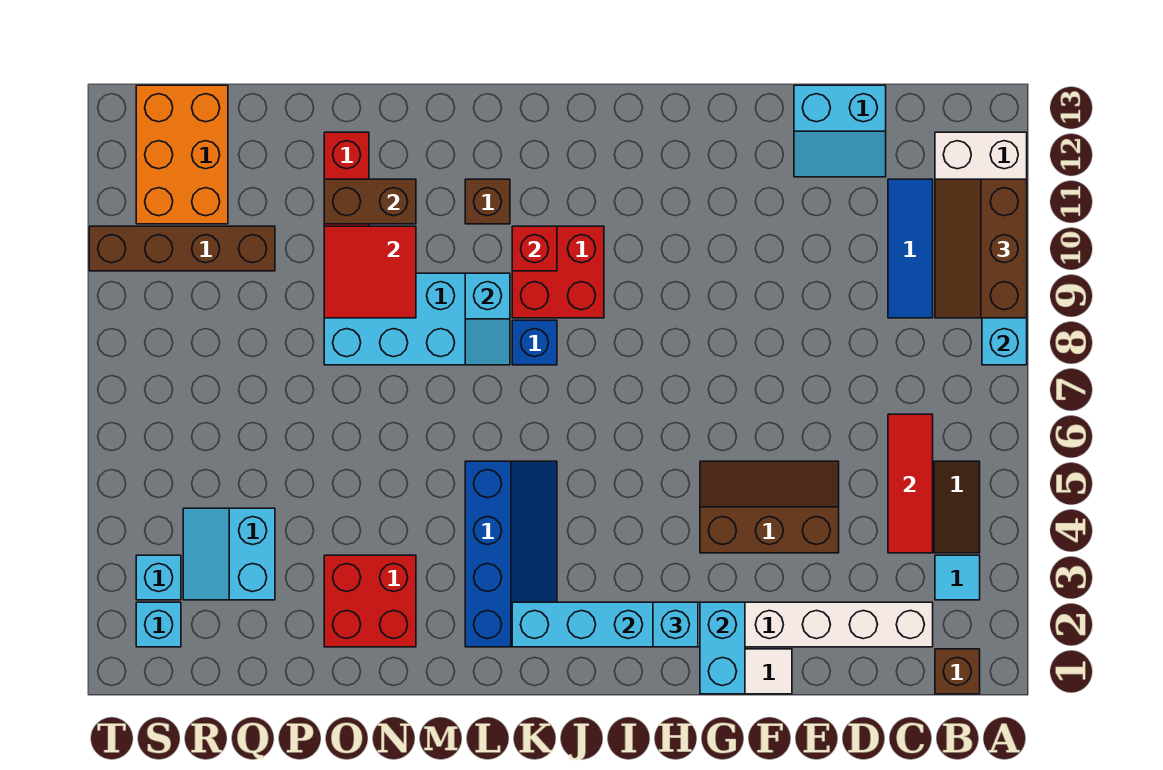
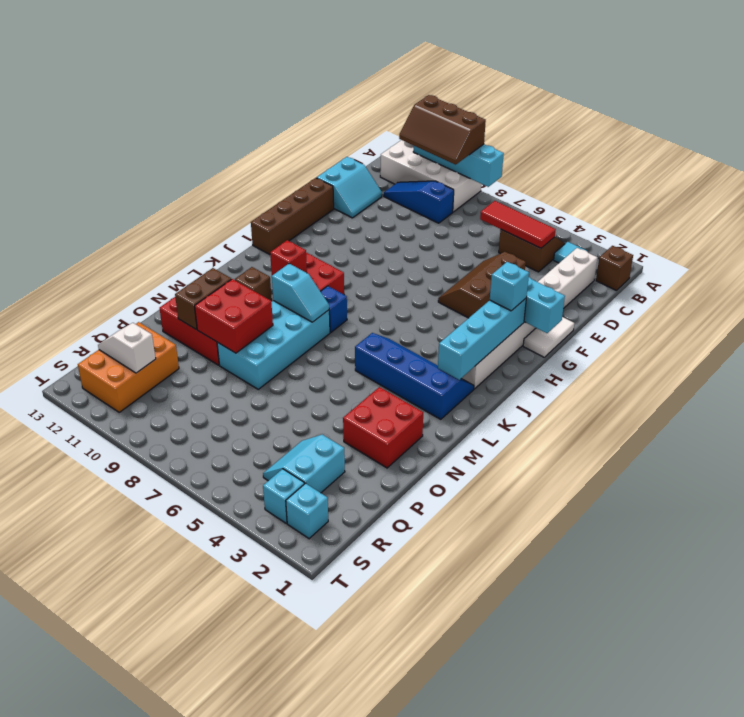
blue tile C9:C11 level 1 -> blue slope C9:C11 level 1 top 9
red tile N9:O10 level 2 -> red brick N9:O10 level 2
cyan slope Q3:R4 level 1 top Q -> cyan slope Q3:R4 level 1 top 3
brown brick Q10:T10 level 1 -> brown brick F13:I13 level 1
orange brick R11:S13 level 1 -> orange brick Q11:S12 level 1
none -> white slope R11:R12 level 2 top 11

